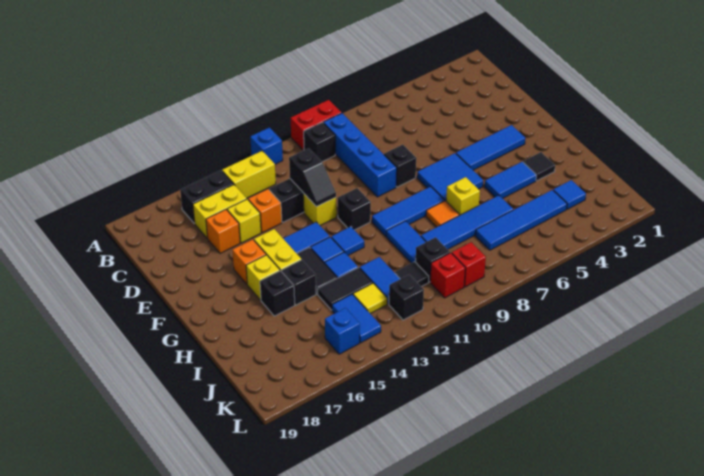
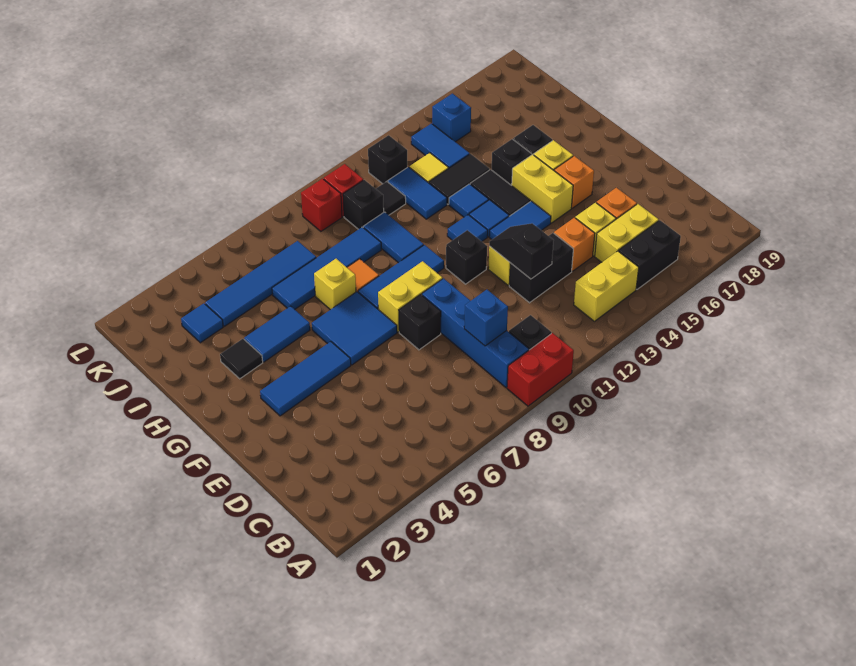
blue brick A12 level 1 -> blue brick C9 level 2
none -> yellow brick F8:F9 level 1

